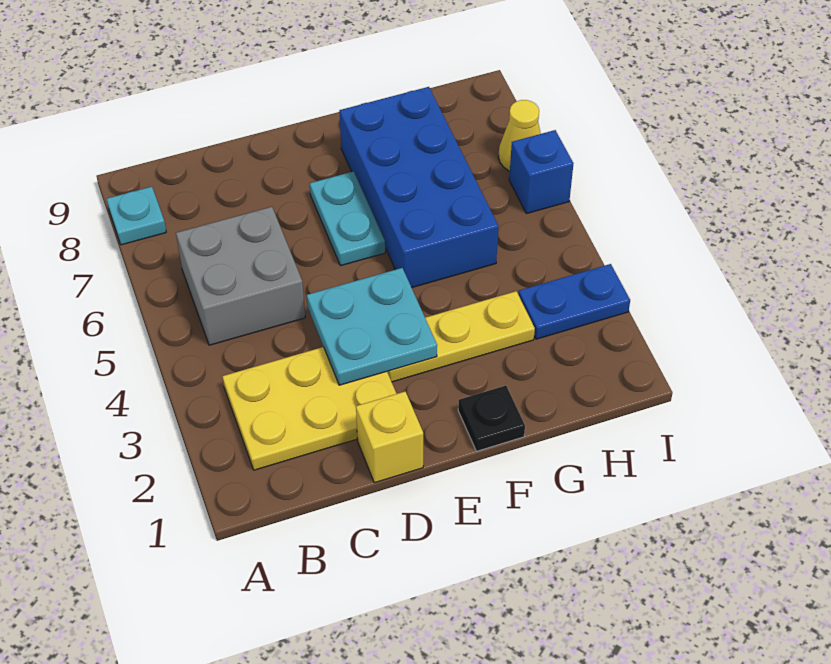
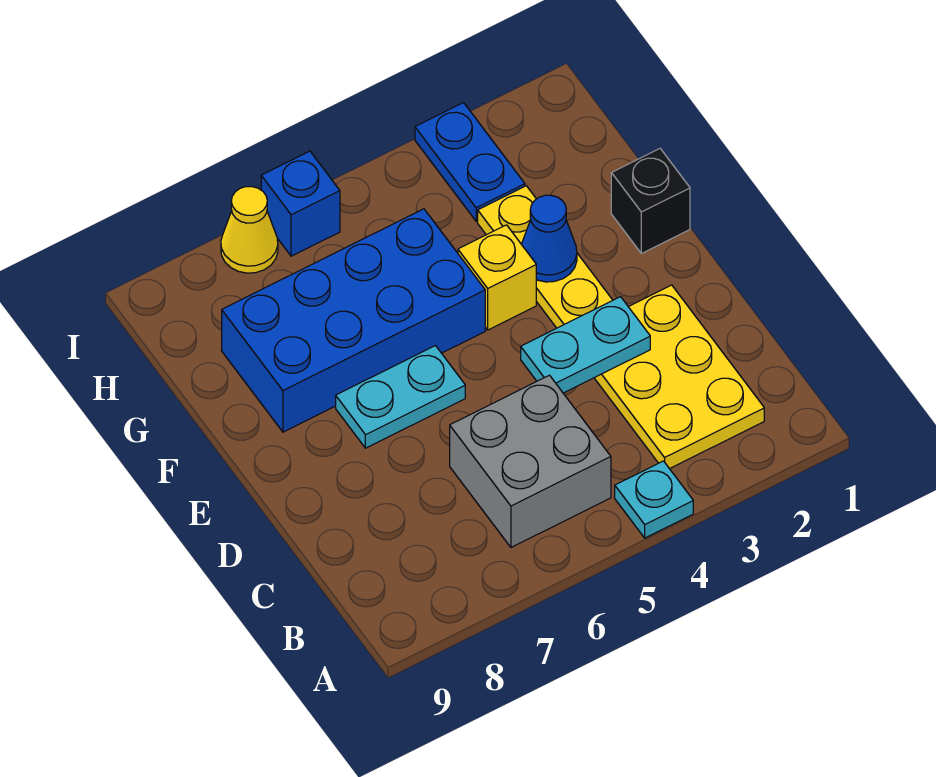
cyan plate A8 level 1 -> cyan plate A4 level 1
yellow brick D1 level 1 -> yellow brick F4 level 1
cyan plate D3:E4 level 2 -> cyan plate D3:D4 level 2
black plate F1 level 1 -> black brick F1 level 1
none -> blue cone F3 level 2

